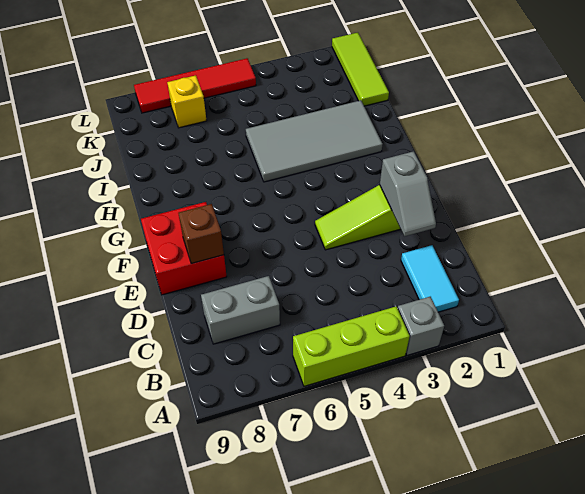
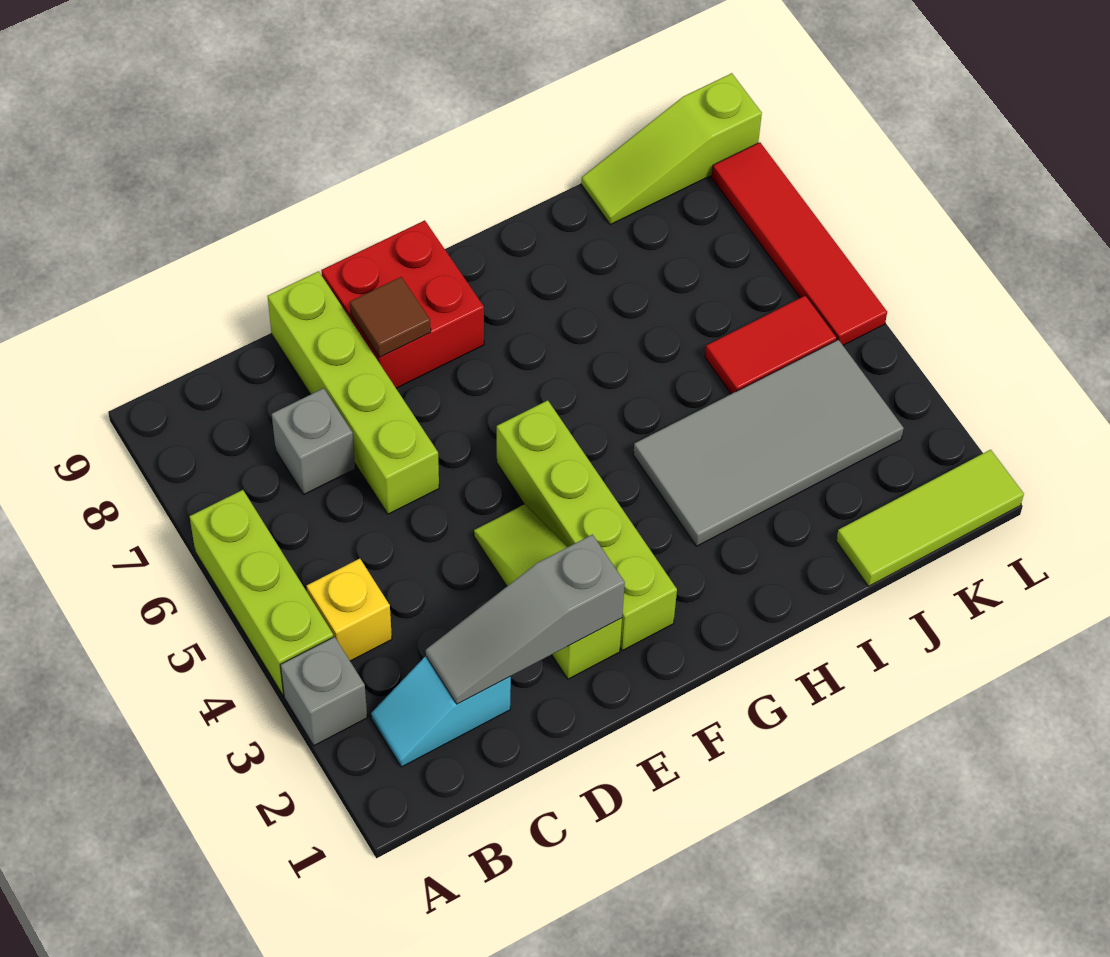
cyan tile B2:C2 level 1 -> cyan slope B2:C2 level 1 top C
grey brick C7:C8 level 1 -> grey brick C7 level 1
grey slope D2:E2 level 2 top E -> grey slope C2:E2 level 2 top E
none -> lime brick D6:D9 level 1
brown brick E8 level 2 -> brown tile E8 level 2
none -> lime brick F2:F5 level 1
grey tile H2:I5 level 1 -> grey tile H3:K4 level 1
none -> red tile J5:K5 level 1
none -> lime slope J9:L9 level 1 top L
yellow brick K7 level 1 -> yellow brick B4 level 1

